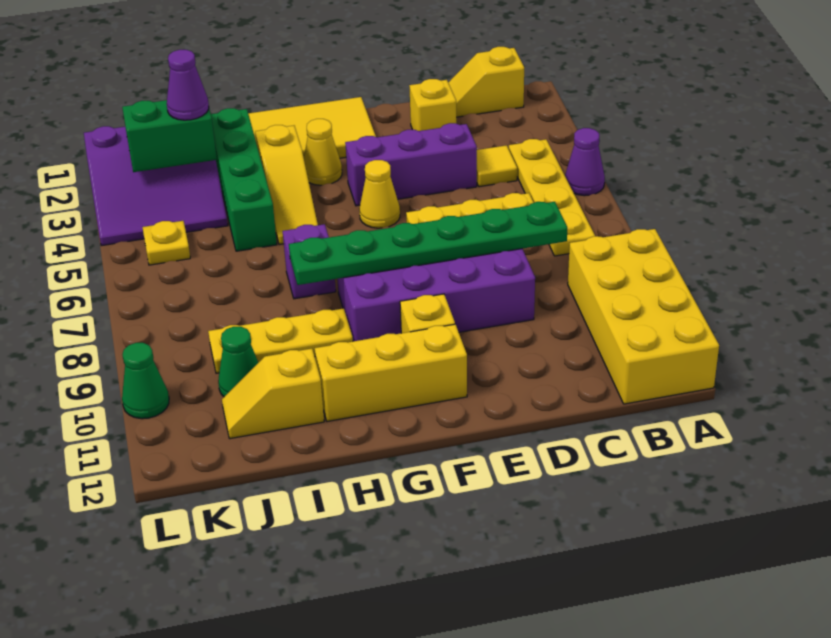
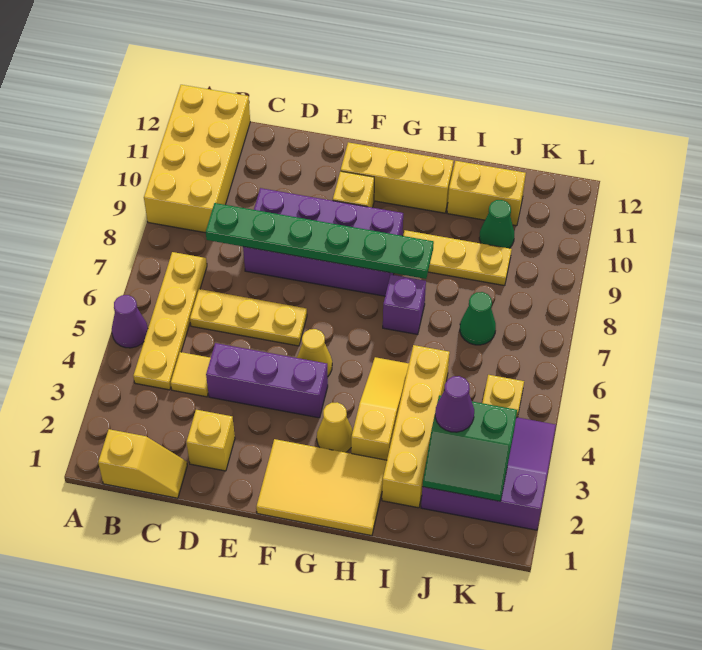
green brick I2:I5 level 1 -> yellow brick I2:I5 level 1
yellow slope I11:J11 level 1 top I -> yellow brick I11:J11 level 1
green cone L10 level 1 -> green cone J7 level 1

